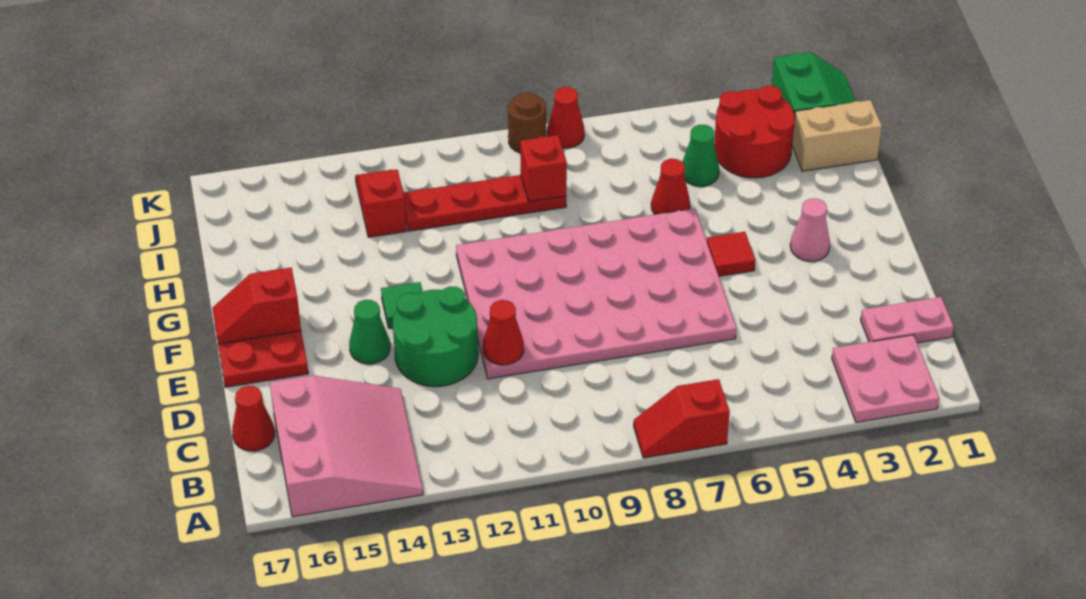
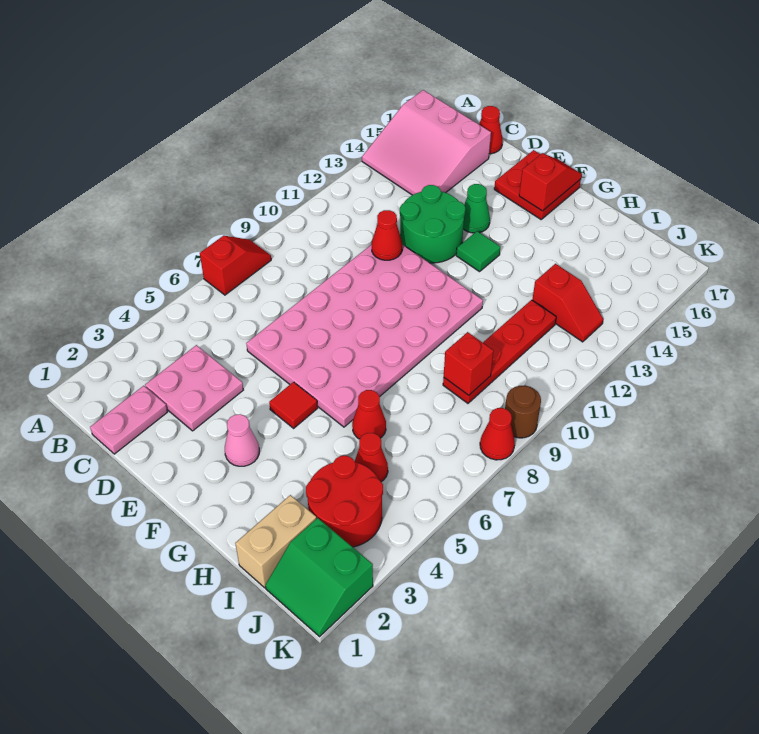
pink plate A2:B3 level 1 -> pink plate C3:D4 level 1
green cone I5 level 1 -> red cone I5 level 1

